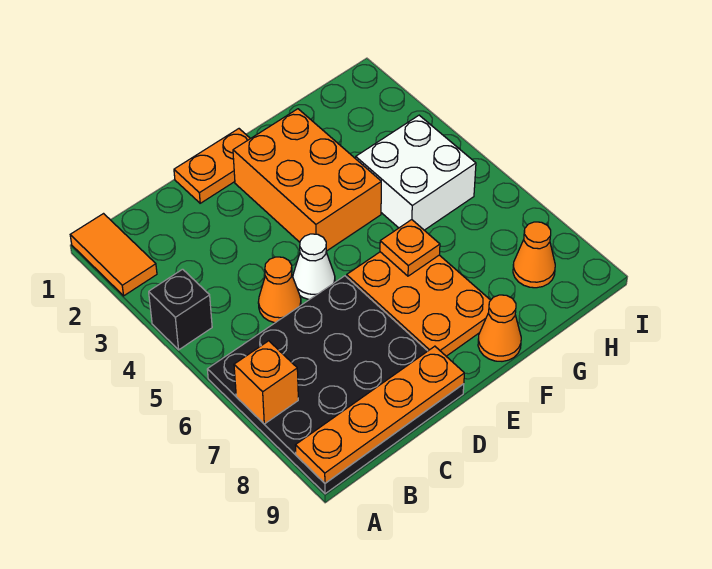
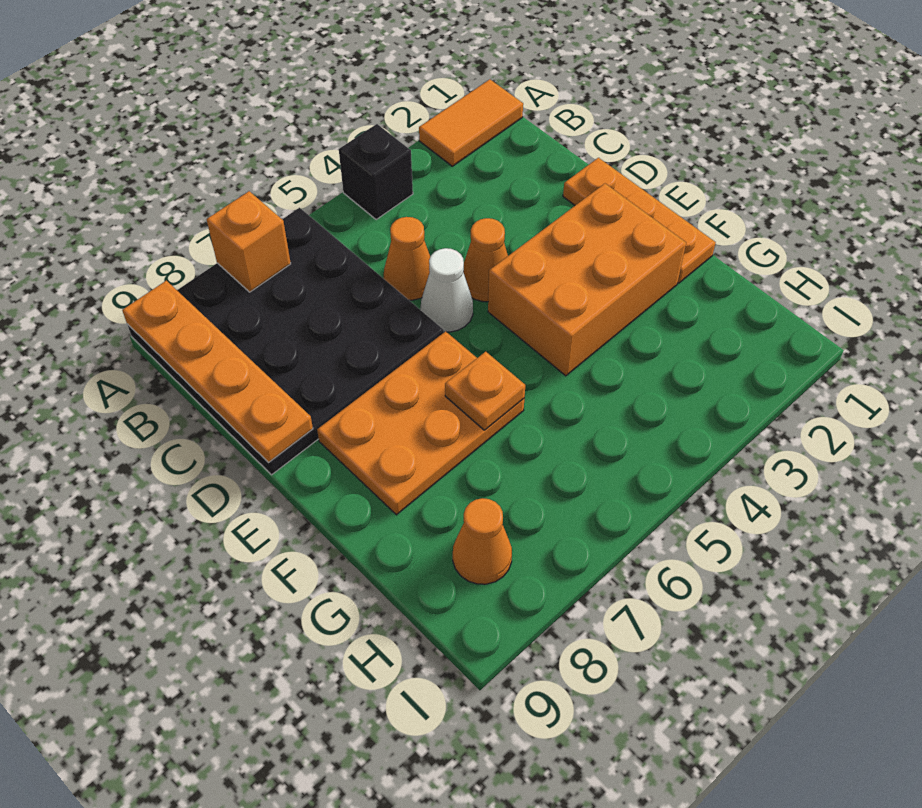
orange plate D1:E1 level 1 -> orange plate D1:F1 level 1
orange cone F9 level 1 -> orange cone D4 level 1
white brick G4:H5 level 1 -> none

